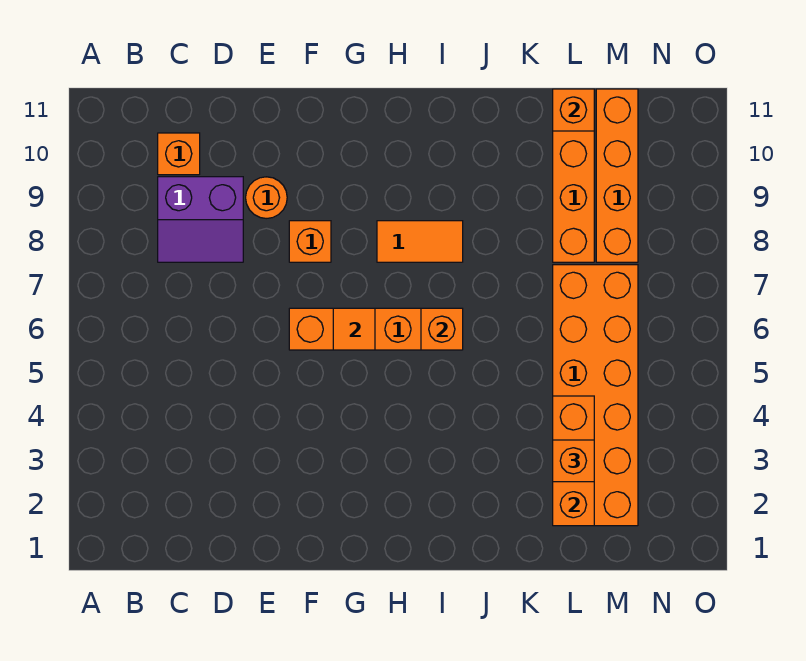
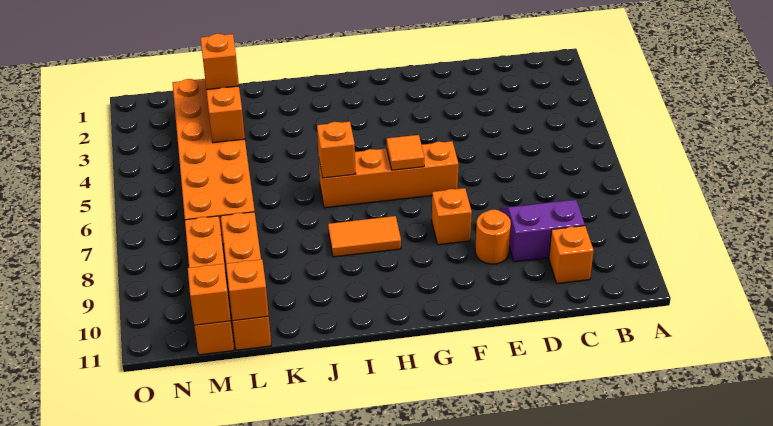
none -> orange brick M11 level 2

